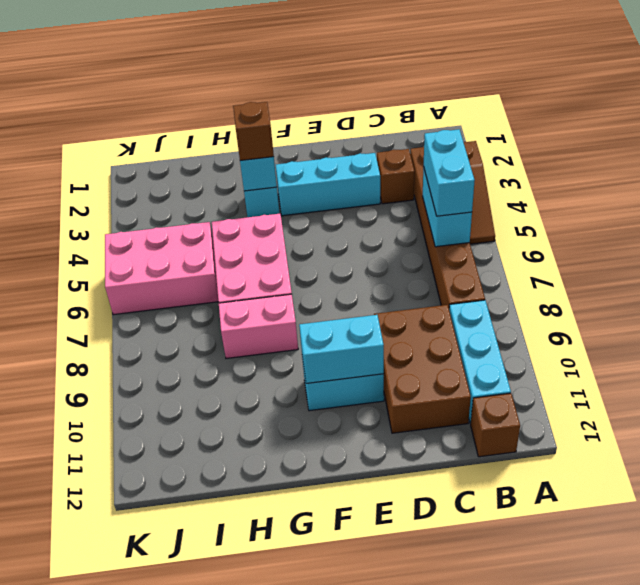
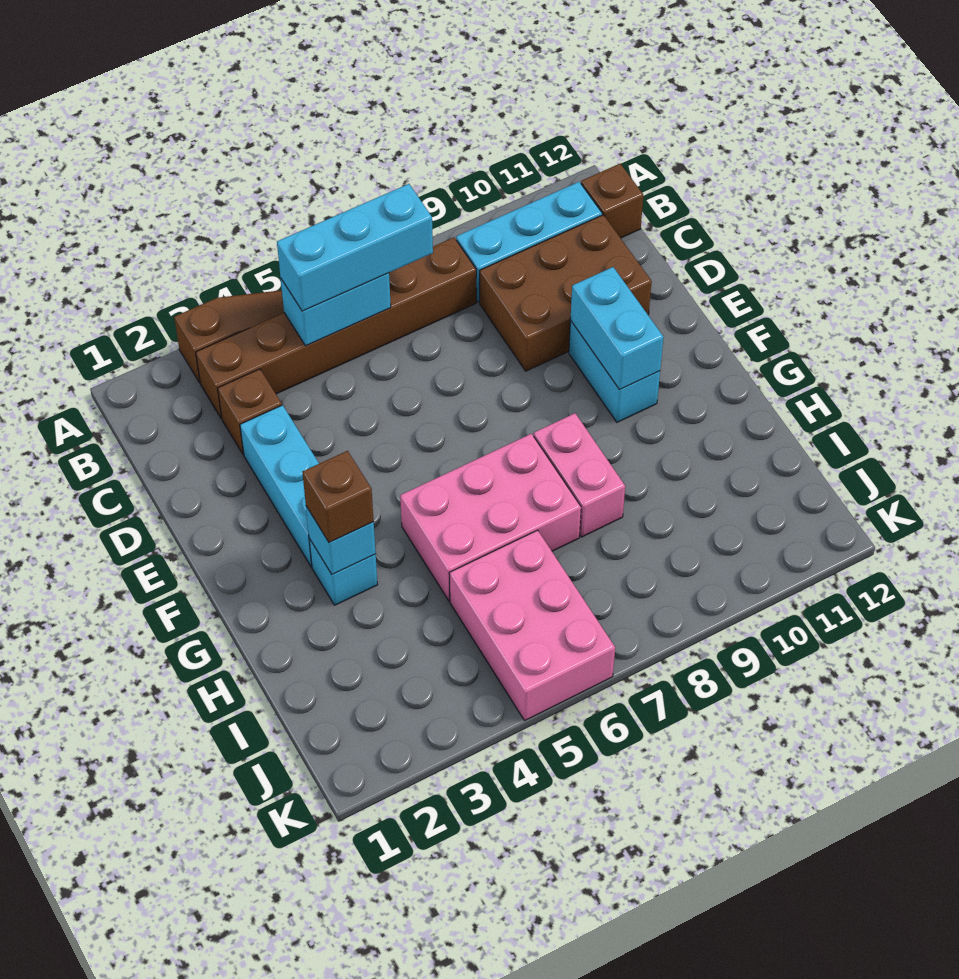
cyan brick B5:B6 level 3 -> cyan brick B5:B7 level 3

